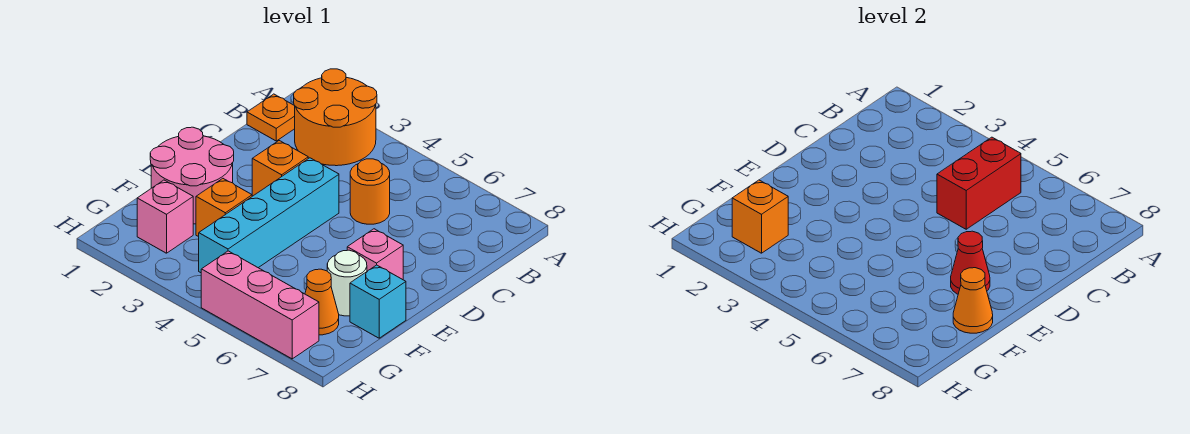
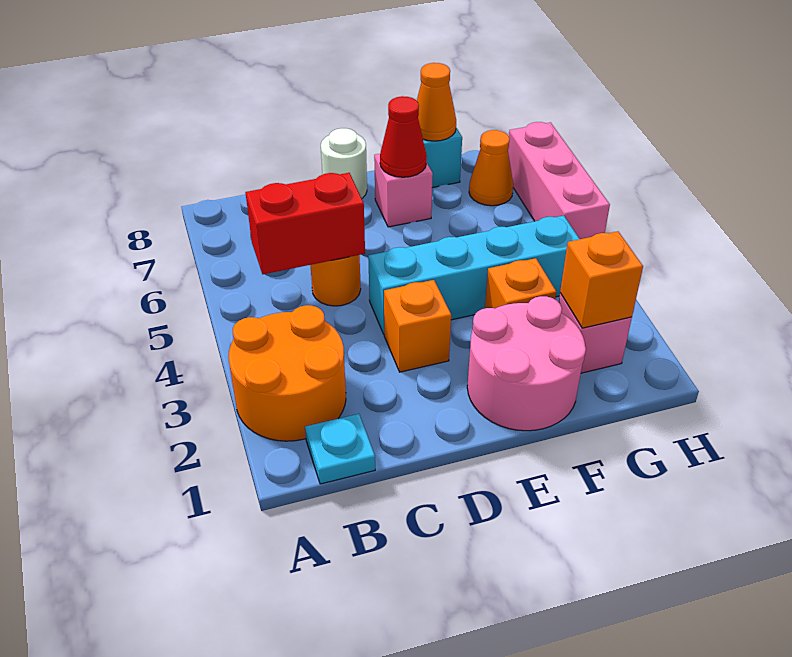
orange plate B1 level 1 -> cyan plate B1 level 1
white round brick F7 level 1 -> white round brick D8 level 1

